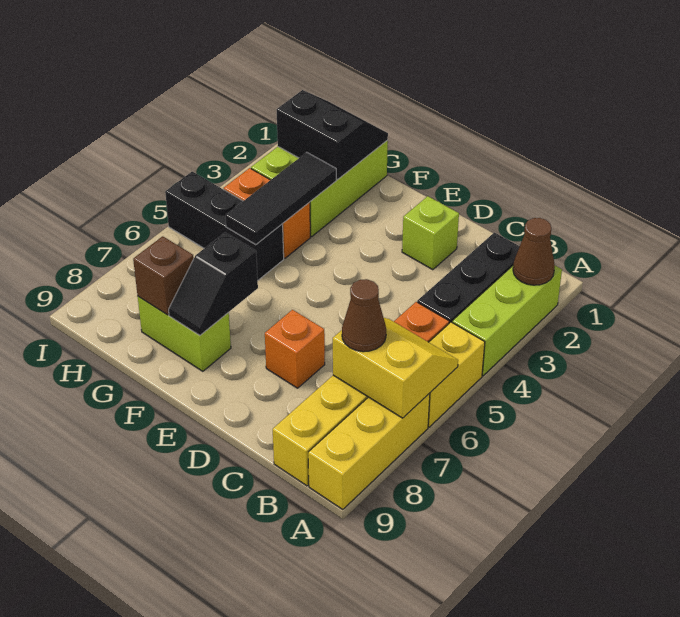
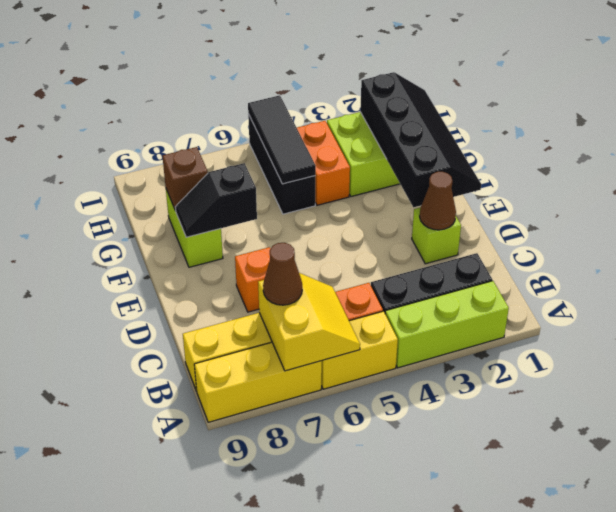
brown cone A2 level 2 -> brown cone D2 level 2
black slope G1:H2 level 2 top 2 -> black slope E1:H2 level 2 top 2
black tile G3:G5 level 2 -> black tile G5:I5 level 2

